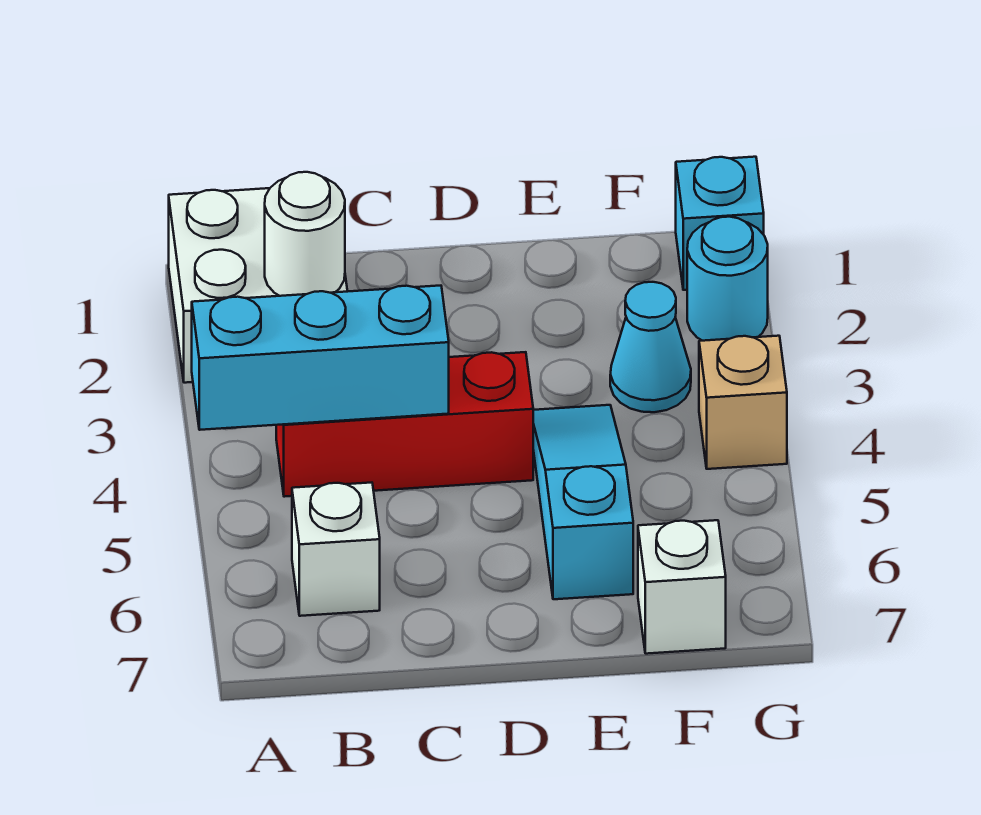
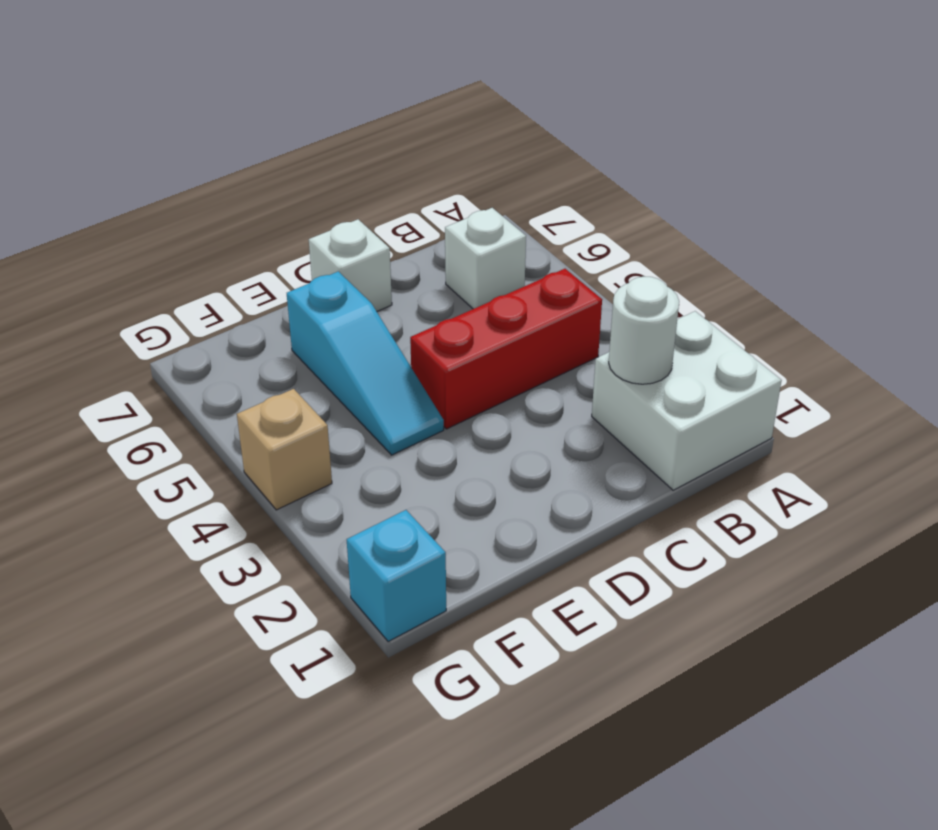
cyan brick A4:C4 level 2 -> none
cyan cone F3 level 1 -> none
white brick F7 level 1 -> white brick D7 level 1
cyan round brick G2 level 1 -> none

